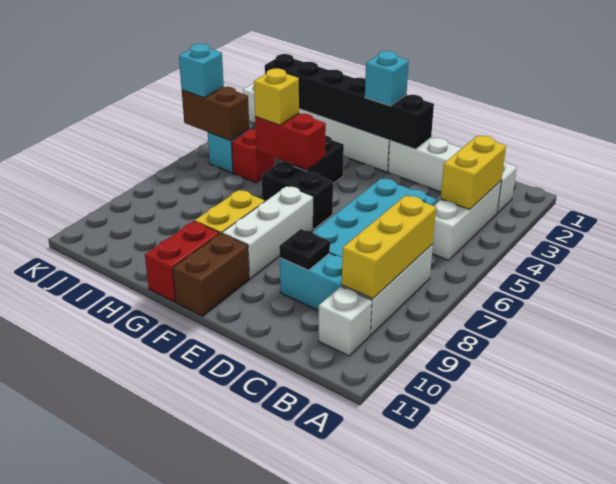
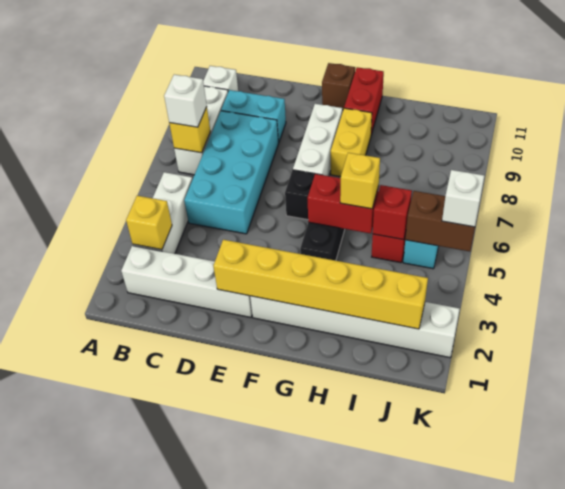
yellow brick B3:B4 level 2 -> yellow brick B3 level 2
yellow brick B7:B9 level 2 -> yellow brick B7 level 2
none -> white brick B7 level 3
black plate D9 level 2 -> none
black brick E2:J2 level 2 -> yellow brick E2:J2 level 2
cyan brick F2 level 3 -> none
brown brick F10:F11 level 1 -> brown brick F11 level 1
none -> red brick I5 level 2
cyan brick K5 level 3 -> white brick K5 level 3

